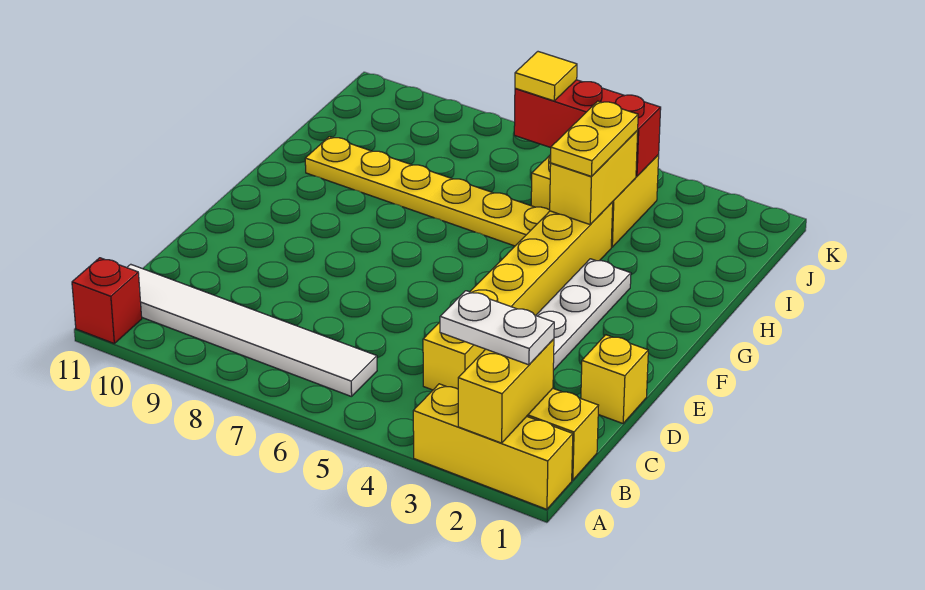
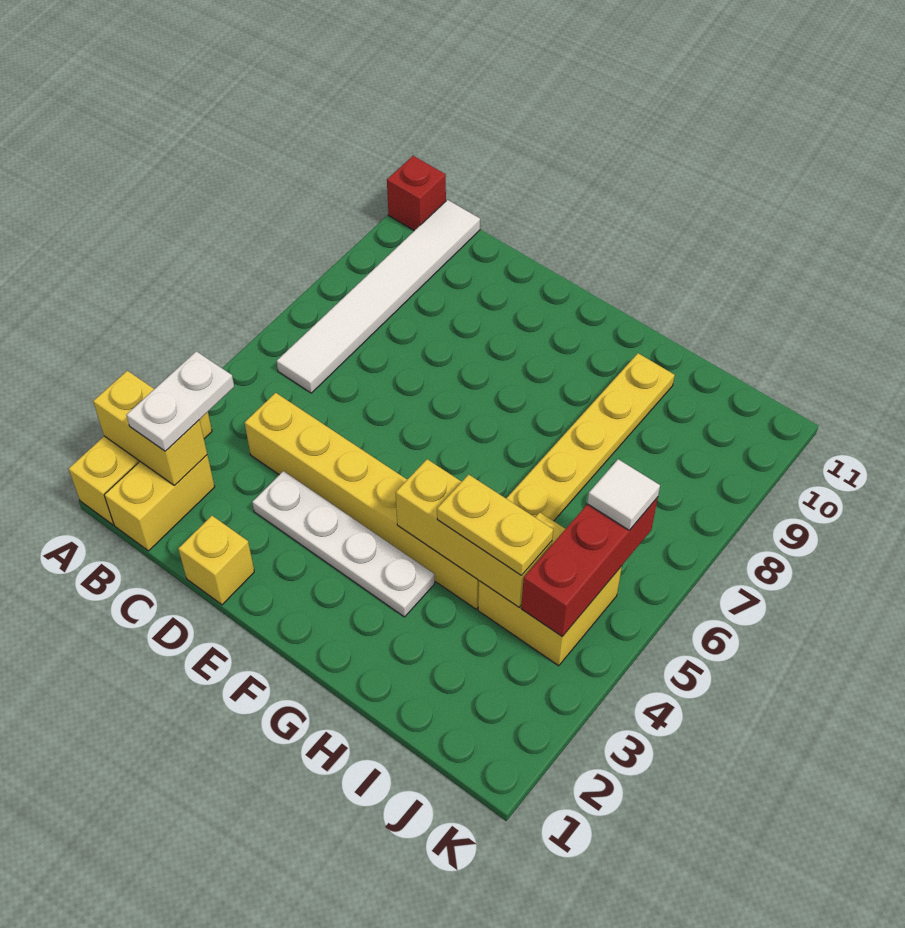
yellow brick H4:I4 level 2 -> yellow brick G4:I4 level 2
yellow tile J6 level 3 -> white tile J6 level 3

